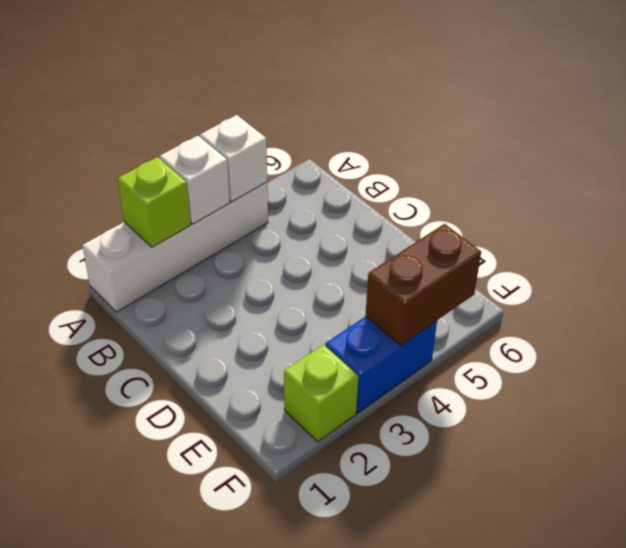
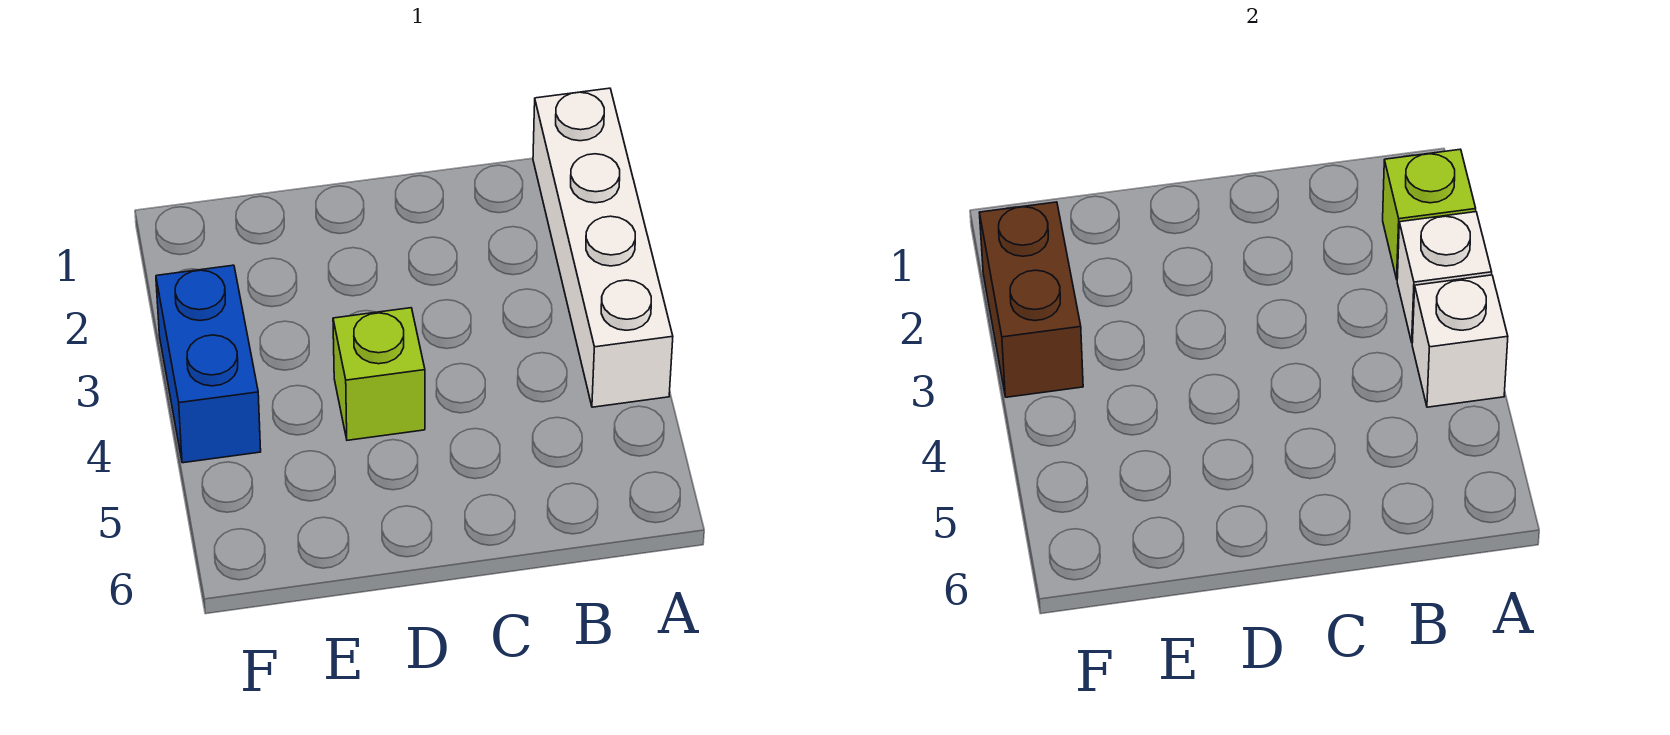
lime brick F2 level 1 -> lime brick D4 level 1
brown brick F4:F5 level 2 -> brown brick F2:F3 level 2

